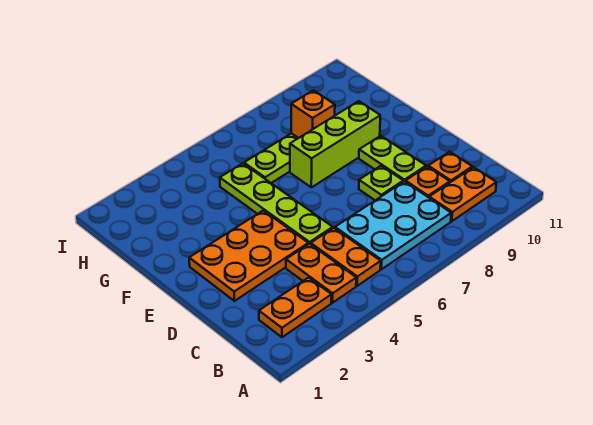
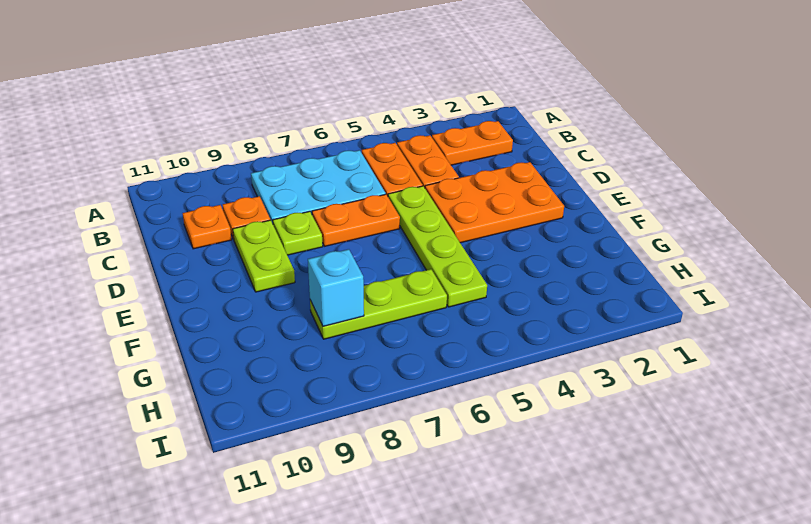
orange plate B9:B10 level 1 -> orange plate D6:D7 level 1
lime brick F7:F9 level 1 -> none
orange brick G8 level 2 -> cyan brick G8 level 2

